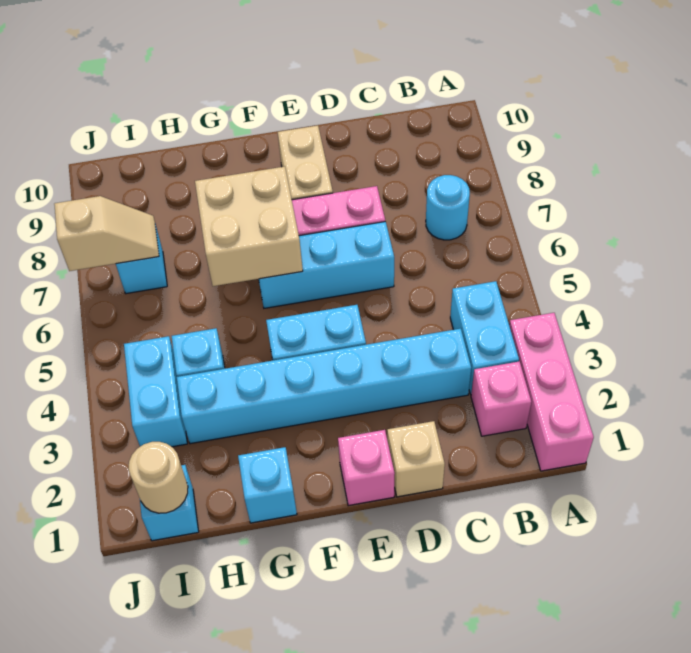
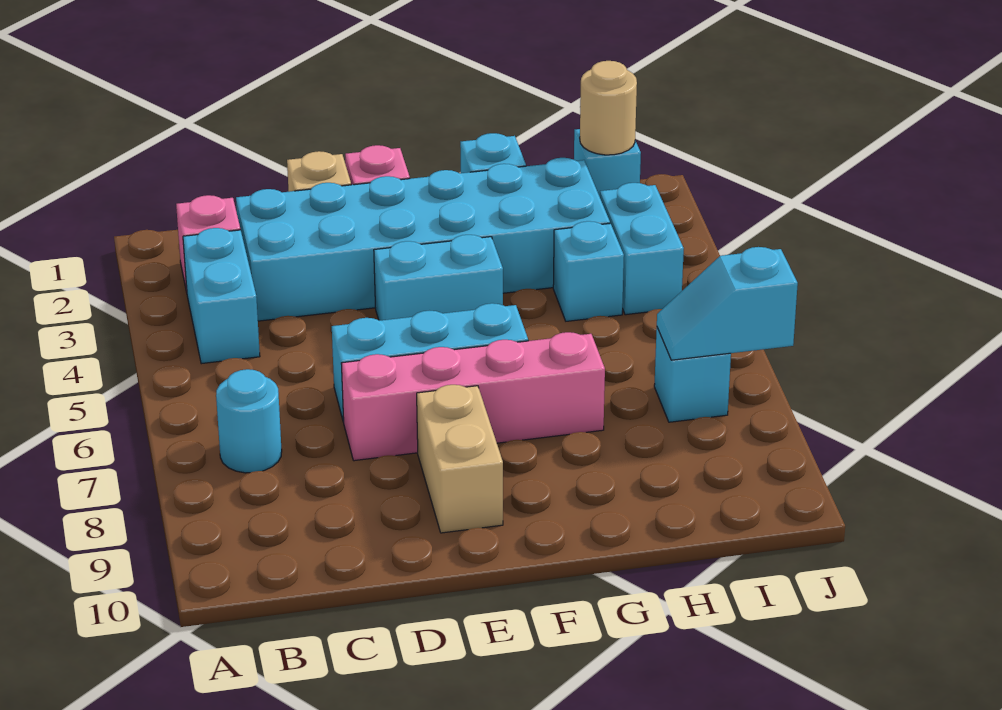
pink brick A1:A3 level 1 -> none
cyan brick C3:H3 level 1 -> cyan brick C2:H3 level 1
tan brick F6:G7 level 2 -> none
tan slope I7:J7 level 2 top J -> cyan slope I7:J7 level 2 top J

